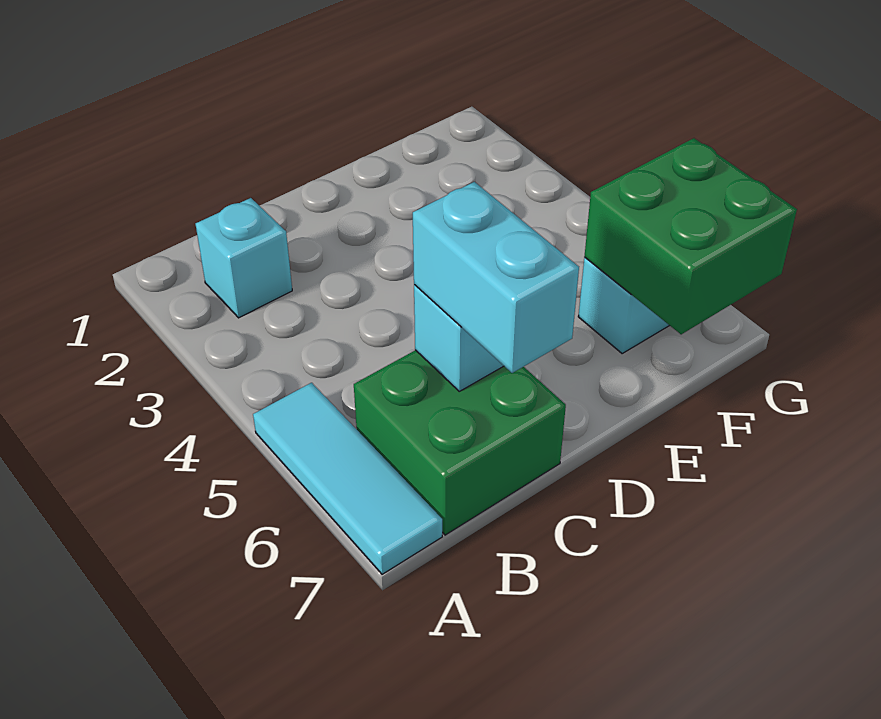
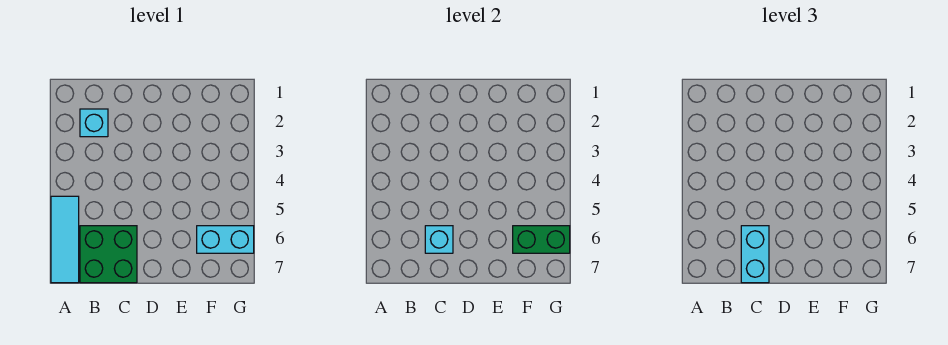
green brick F6:G7 level 2 -> green brick F6:G6 level 2

